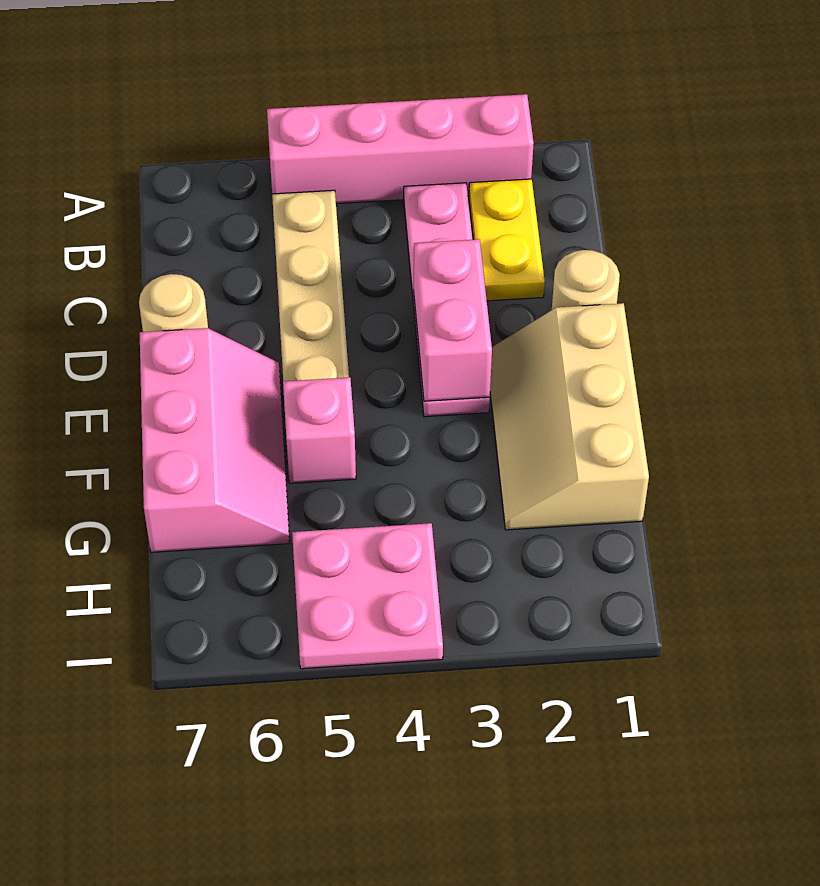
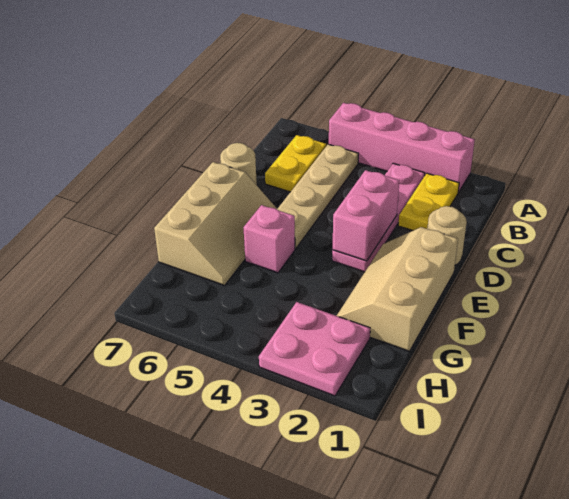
none -> yellow plate B6:C6 level 1
pink slope E6:G7 level 1 top 7 -> tan slope E6:G7 level 1 top 7
pink plate H4:I5 level 1 -> pink plate H2:I3 level 1

